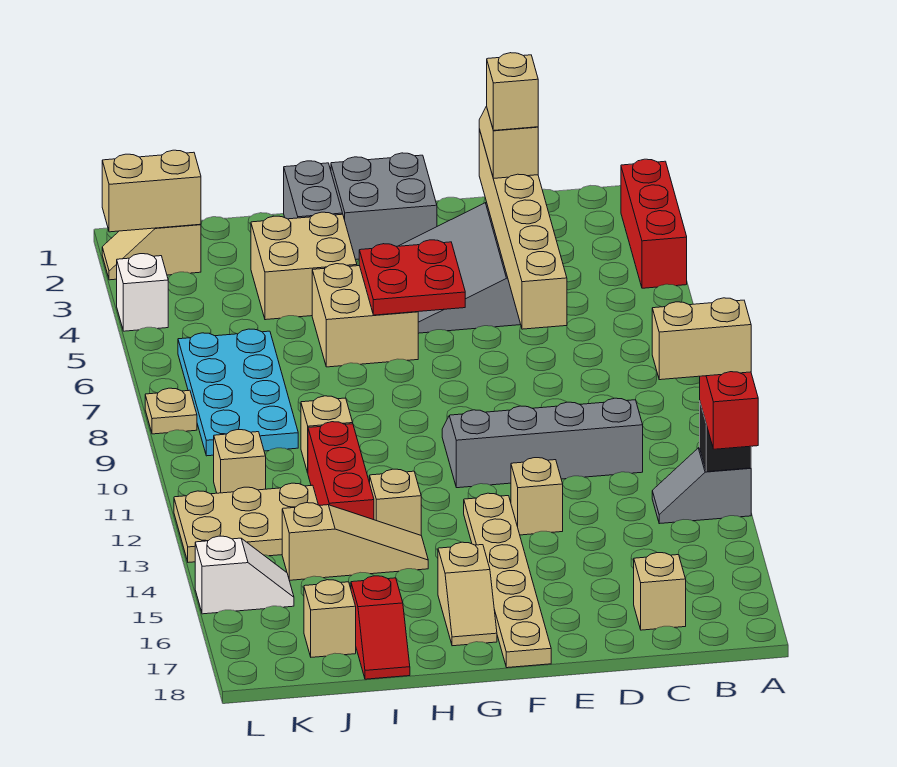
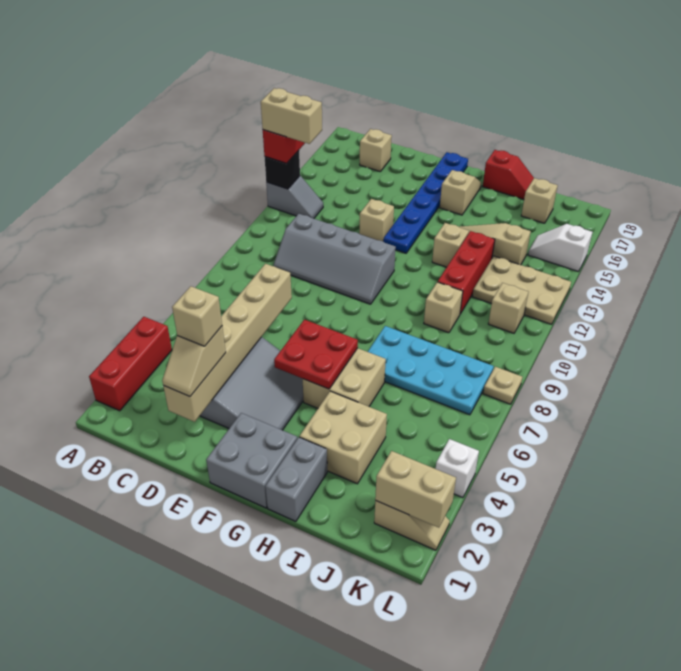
tan plate F13:F18 level 1 -> blue plate F13:F18 level 1
red slope I17:I18 level 1 top 17 -> red slope H18:I18 level 1 top H
cyan plate J6:K9 level 1 -> cyan plate H7:K8 level 1

